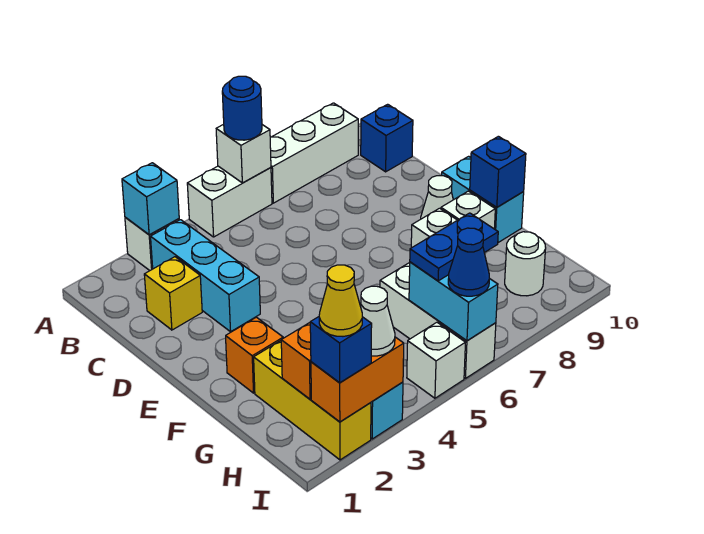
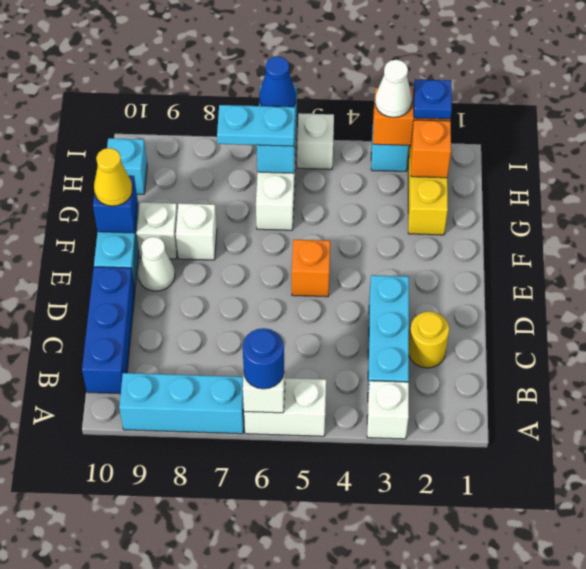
cyan brick A3 level 2 -> cyan brick H10 level 1
white brick A7:A9 level 1 -> cyan brick A7:A9 level 1
blue brick B10 level 1 -> blue brick B10:D10 level 1
yellow brick C2 level 1 -> yellow round brick C2 level 1
orange brick F2 level 1 -> orange brick E5 level 1
blue plate H6:H7 level 3 -> cyan plate H6:H7 level 3
white round brick H9 level 1 -> none
blue brick I2 level 3 -> blue plate I2 level 3
yellow cone I2 level 4 -> yellow cone F10 level 3

